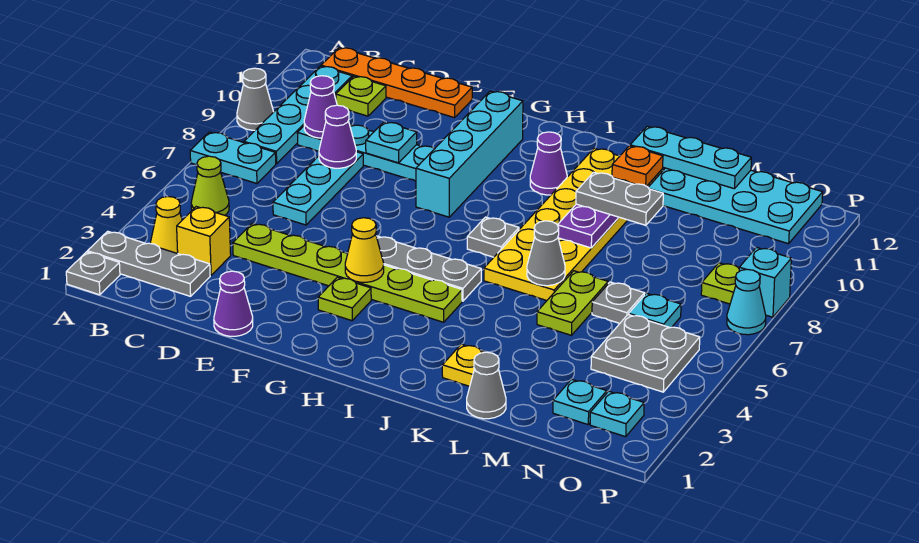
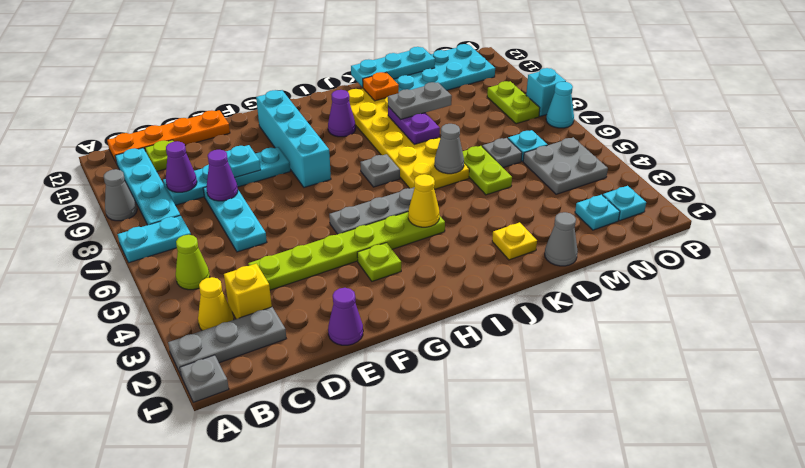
yellow cone G4 level 2 -> yellow cone I4 level 2
lime plate O8 level 1 -> lime plate O8:O9 level 1

